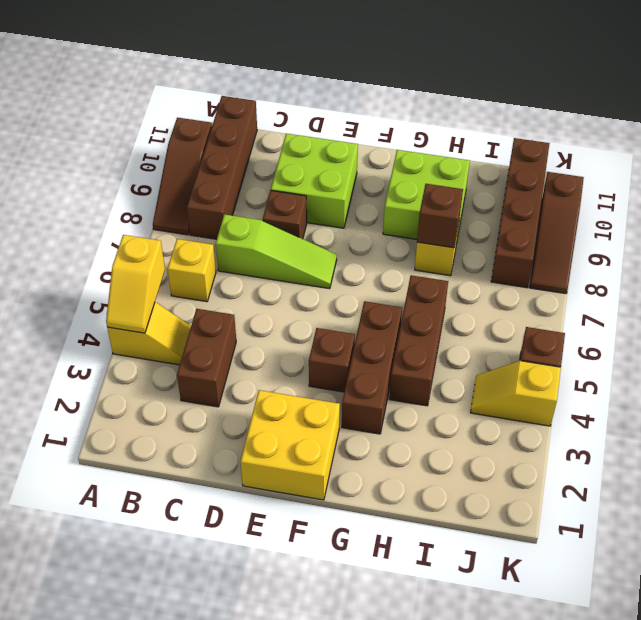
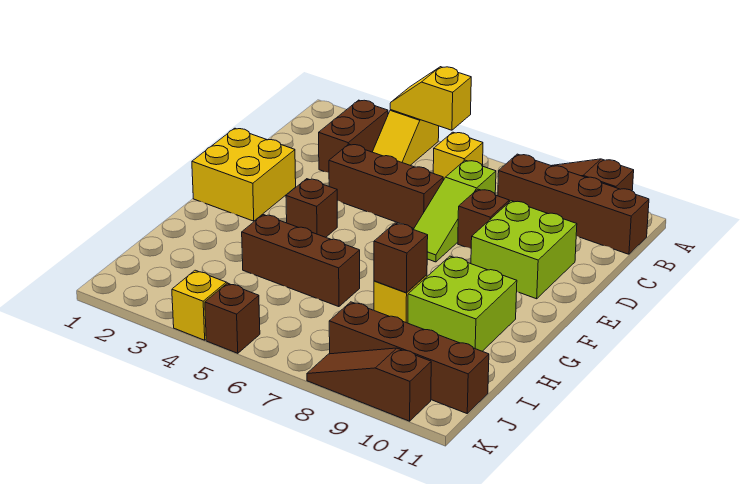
brown brick C3:C4 level 1 -> brown brick B3:C3 level 1
brown brick G3:G5 level 1 -> brown brick D4:D6 level 1

